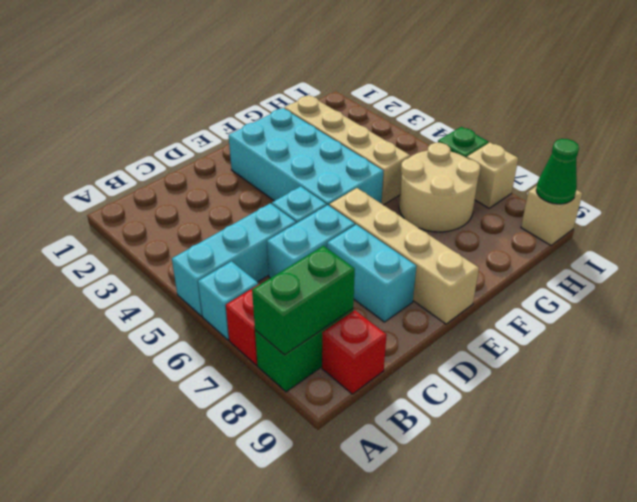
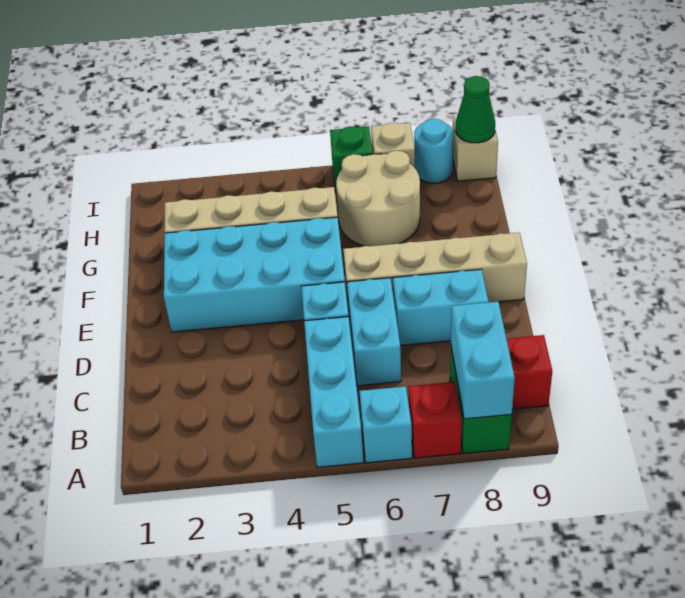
green brick A8:B8 level 2 -> cyan brick A8:B8 level 2
none -> cyan round brick I8 level 1

